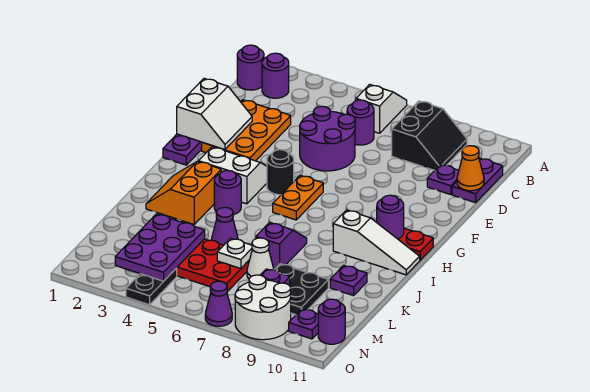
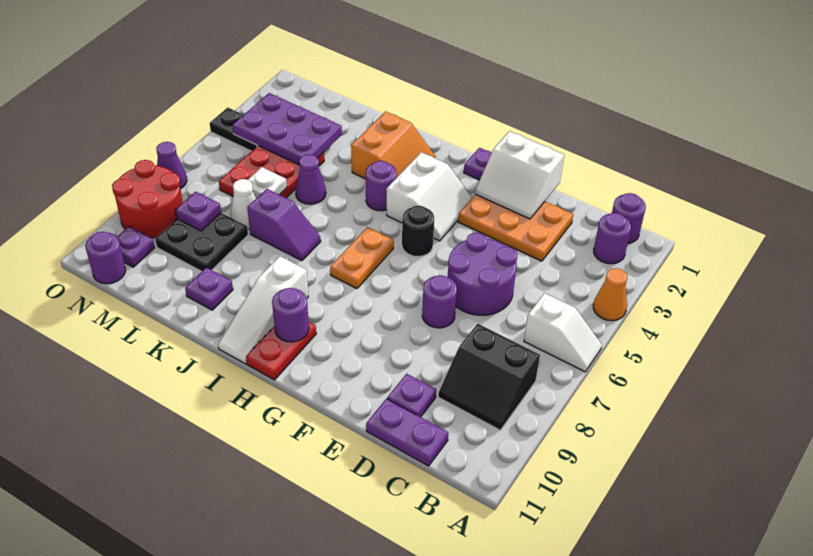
purple round brick C6 level 1 -> purple round brick E7 level 1
orange cone D11 level 2 -> orange cone A4 level 1
orange plate G6:H6 level 1 -> orange plate H6:H7 level 1
orange slope I2:J3 level 1 top 3 -> orange slope I2:J3 level 1 top J
white round brick N8:O9 level 1 -> red round brick N8:O9 level 1

